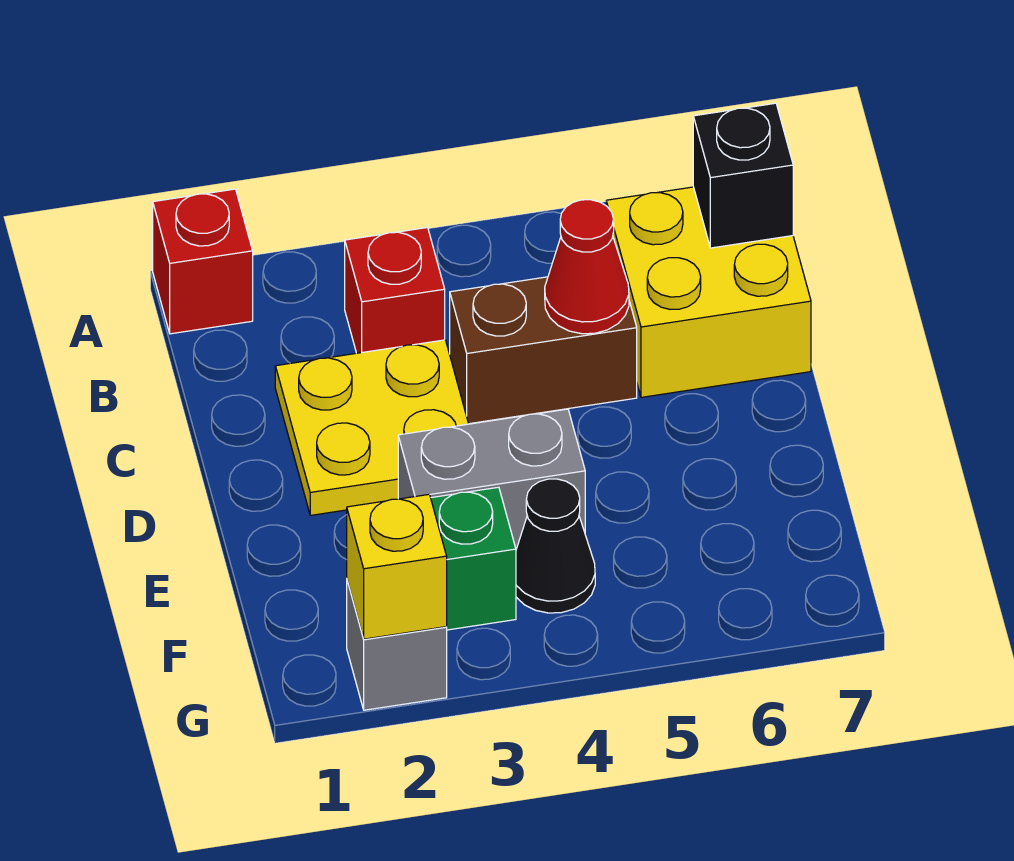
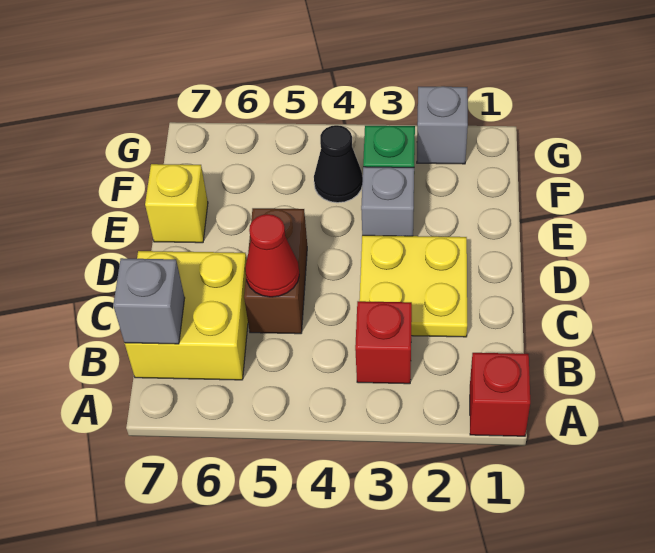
black brick B7 level 2 -> grey brick B7 level 2
brown brick C4:C5 level 1 -> brown brick C5:D5 level 1
grey brick E3:E4 level 1 -> grey brick E3 level 1
yellow brick G2 level 2 -> yellow brick E7 level 1

